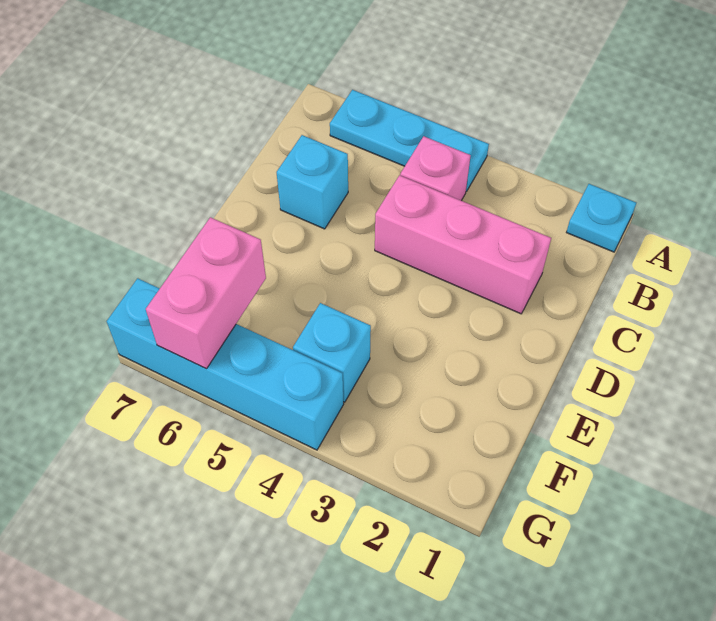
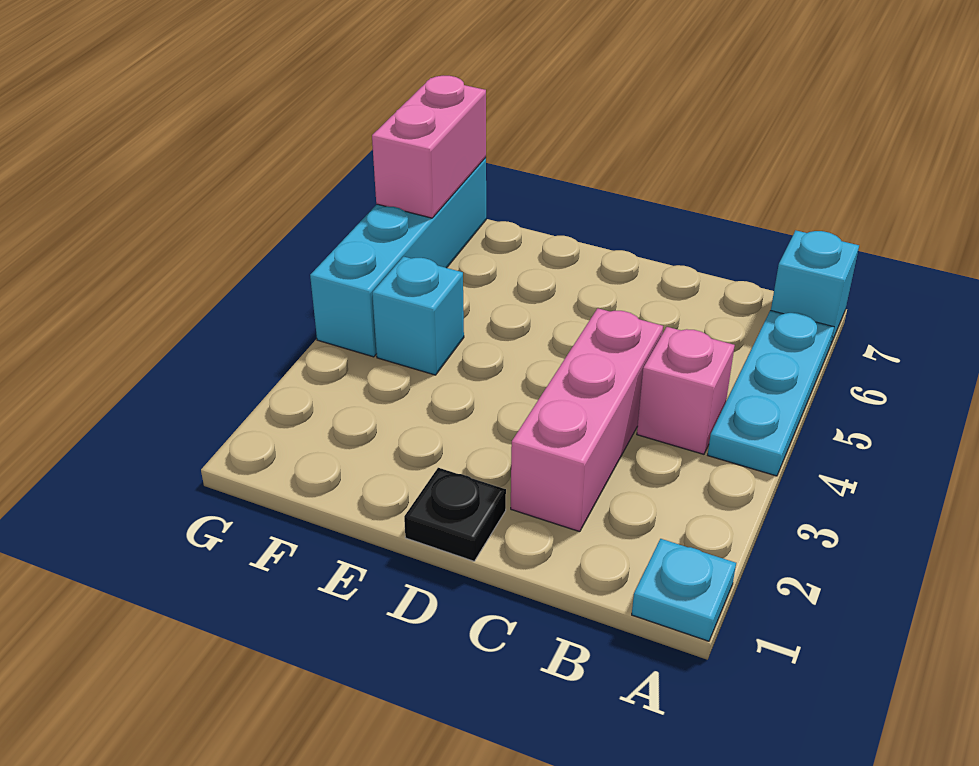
cyan brick C6 level 1 -> cyan brick A7 level 1
none -> black plate D1 level 1
pink brick F6:G6 level 2 -> pink brick G6:G7 level 2

